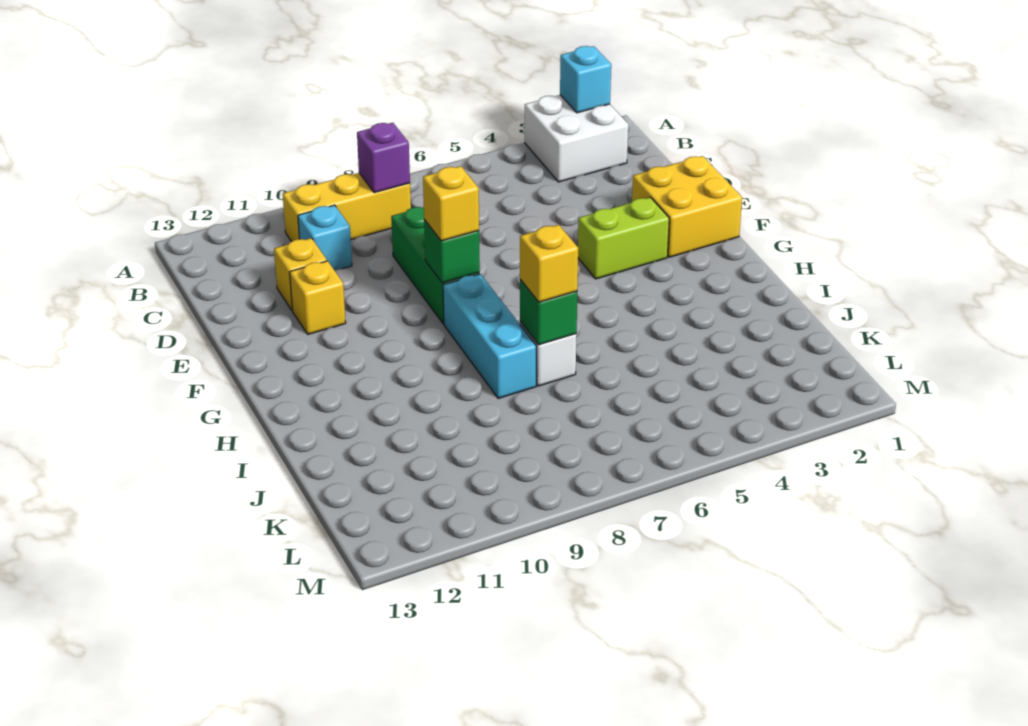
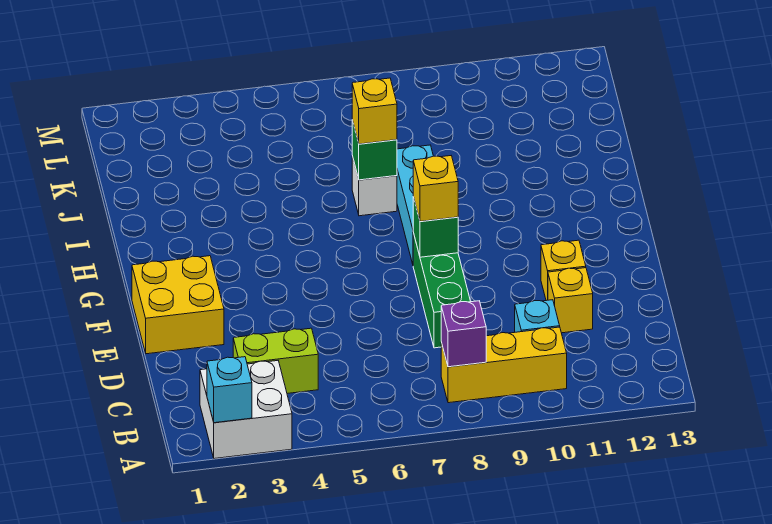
lime brick F3:F4 level 1 -> lime brick C3:C4 level 1

